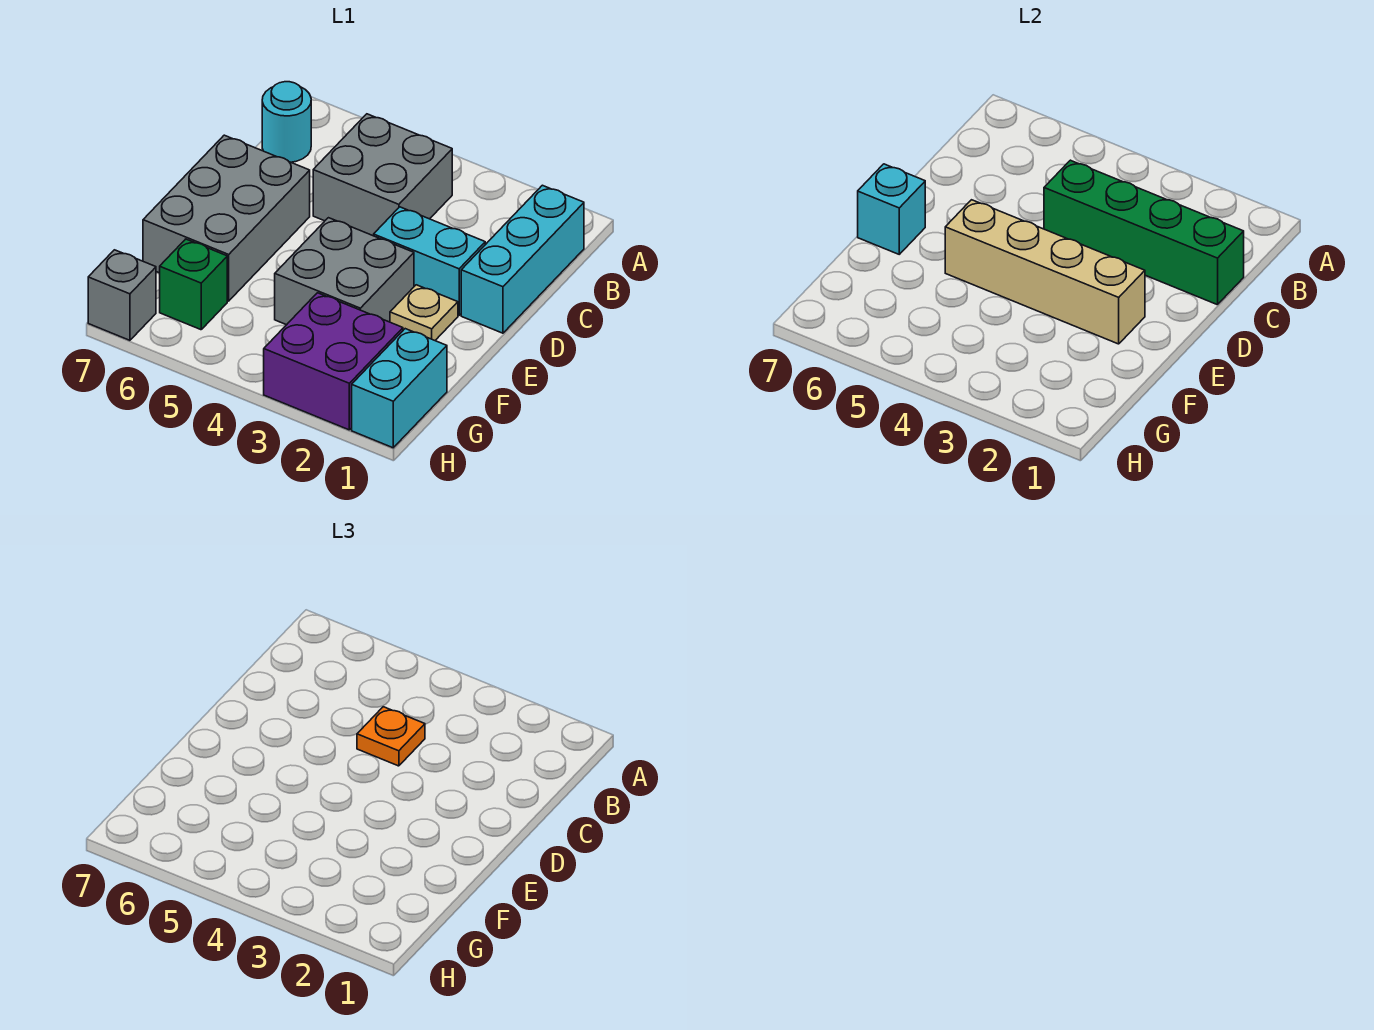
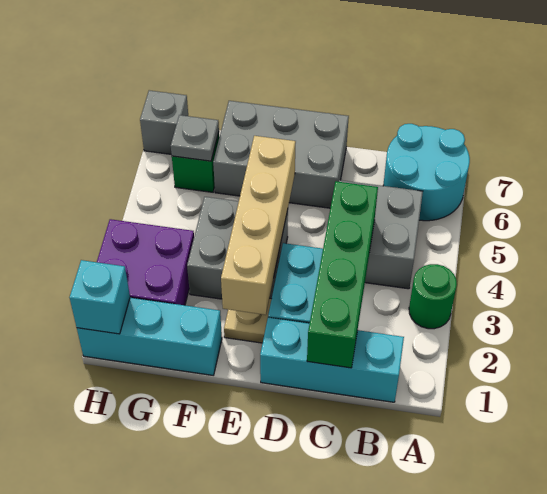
none -> green round brick A3 level 1
cyan round brick B7 level 1 -> cyan round brick A6:B7 level 1
orange plate C4 level 3 -> none
cyan brick E7 level 2 -> cyan brick H1 level 2
cyan brick G1:H1 level 1 -> cyan brick F1:H1 level 1
none -> grey plate G6 level 2

